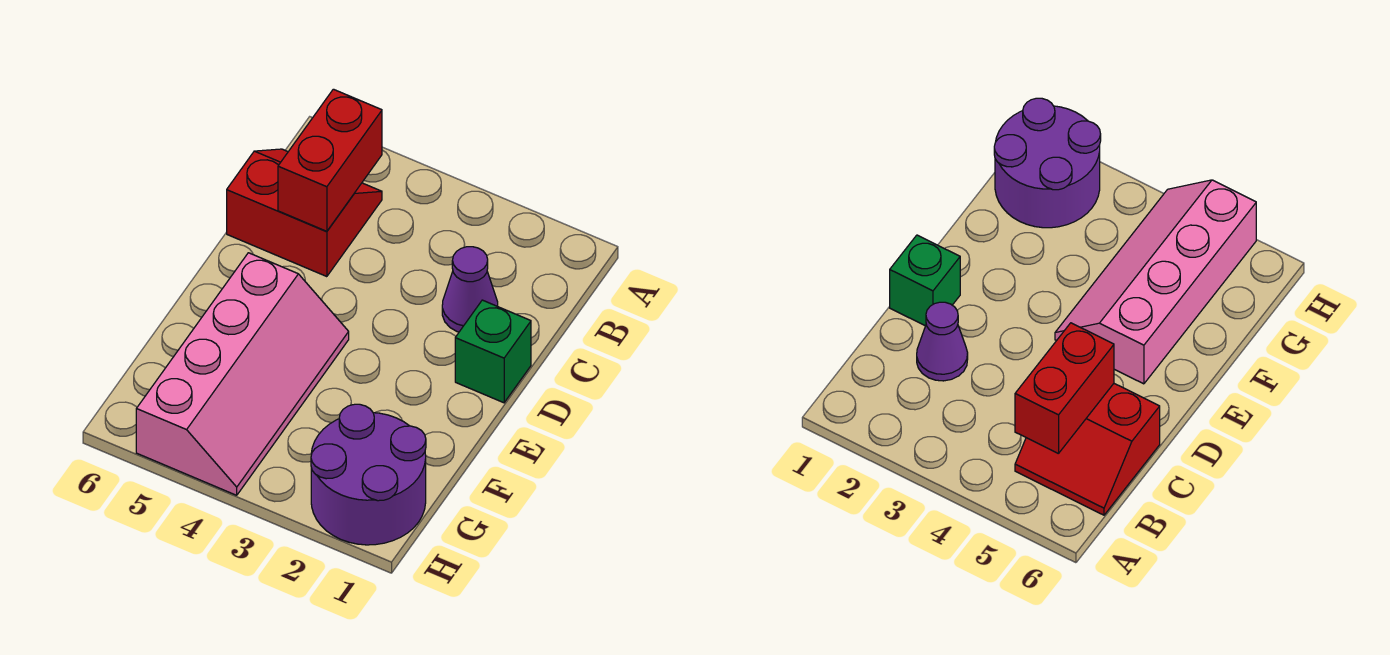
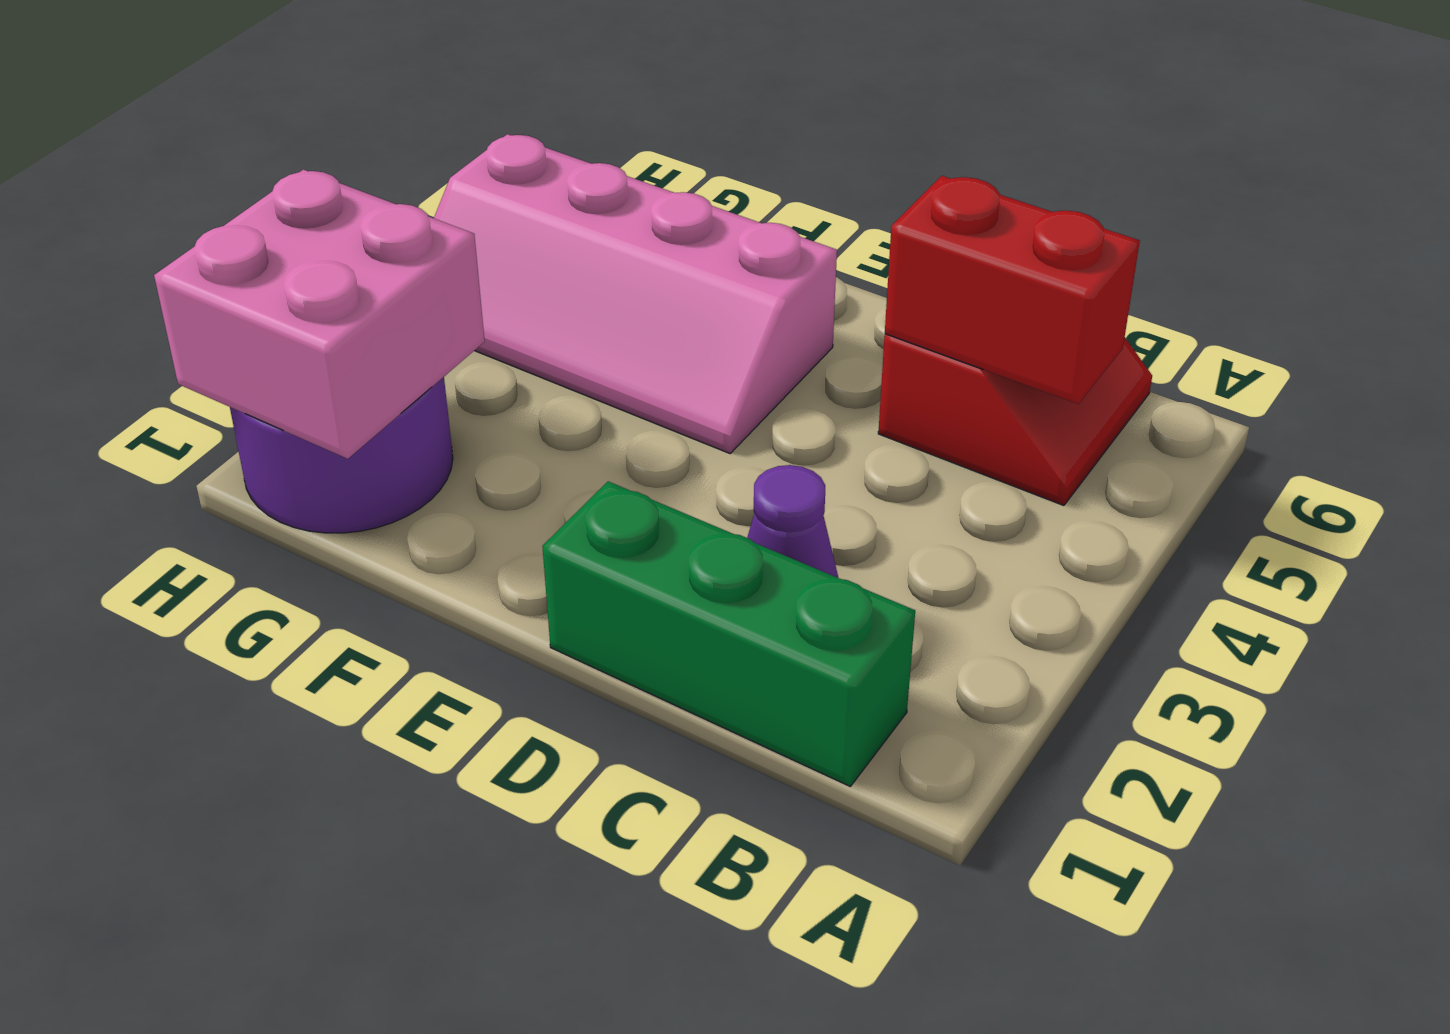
green brick D1 level 1 -> green brick B1:D1 level 1
none -> pink brick G1:H2 level 2

